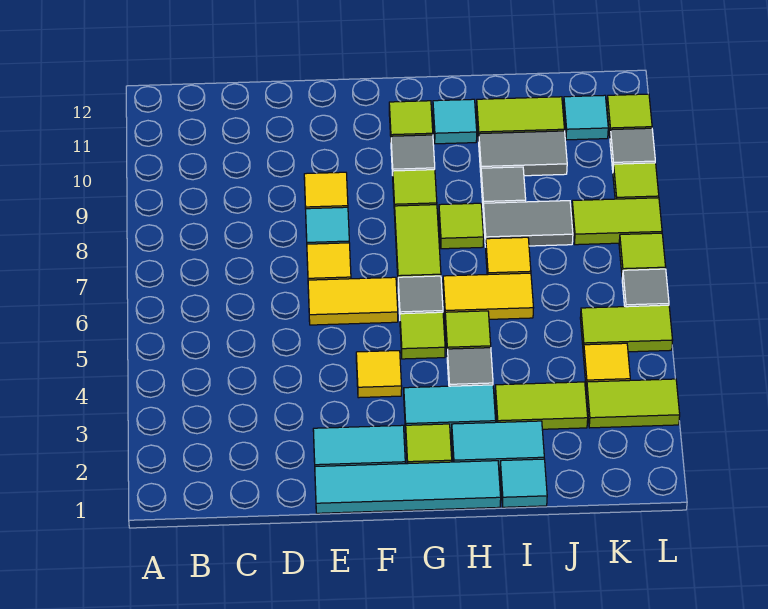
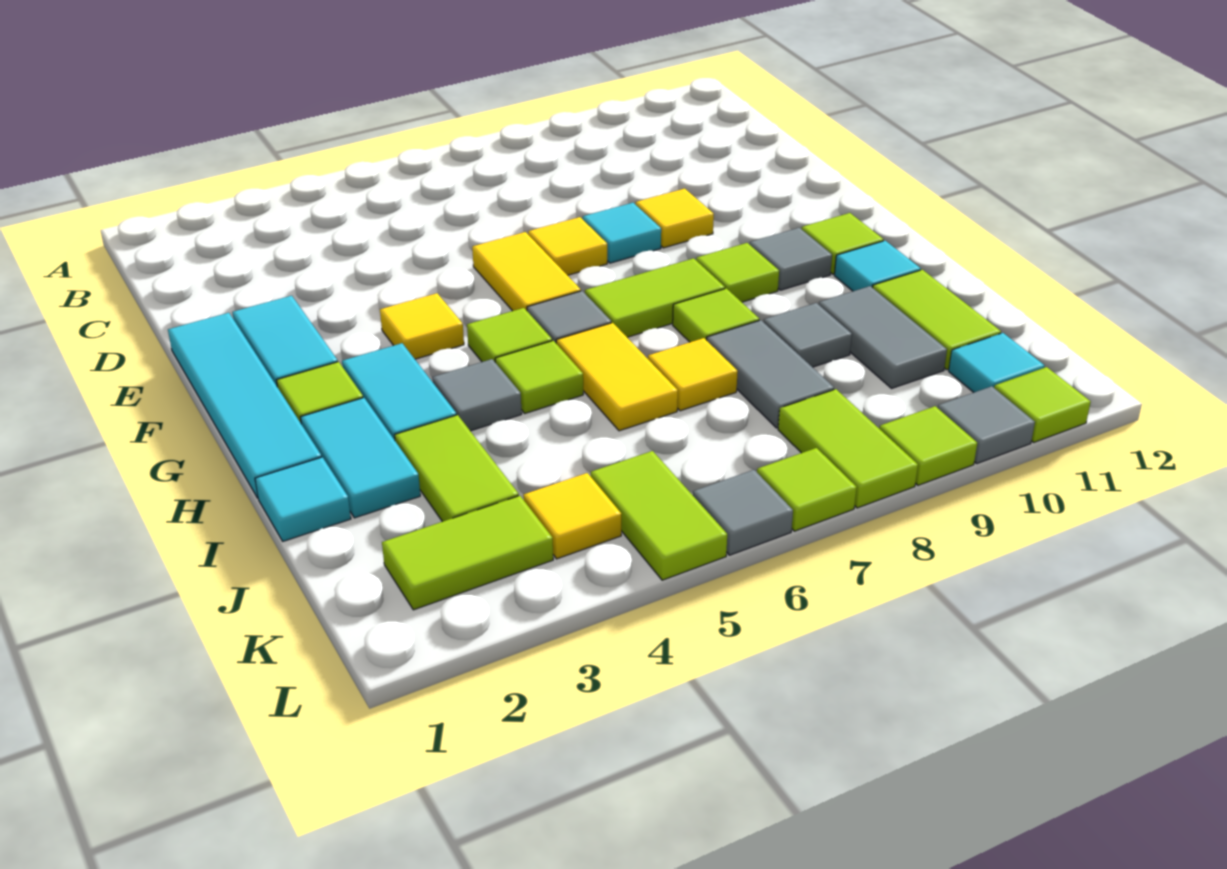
lime tile K3:L3 level 1 -> lime tile K2:K3 level 1

